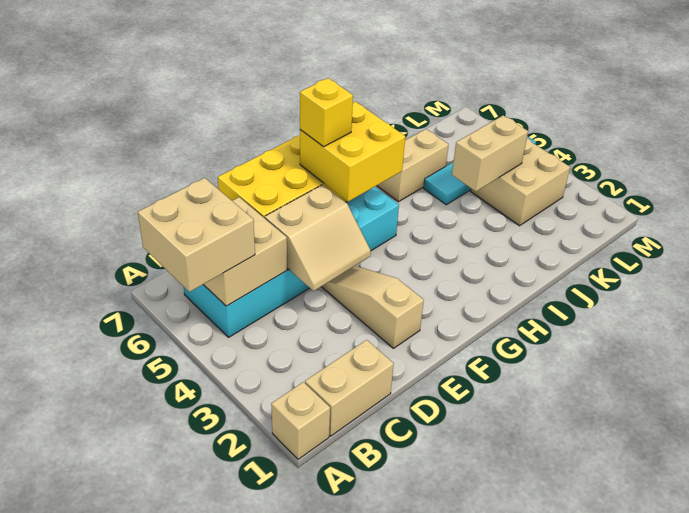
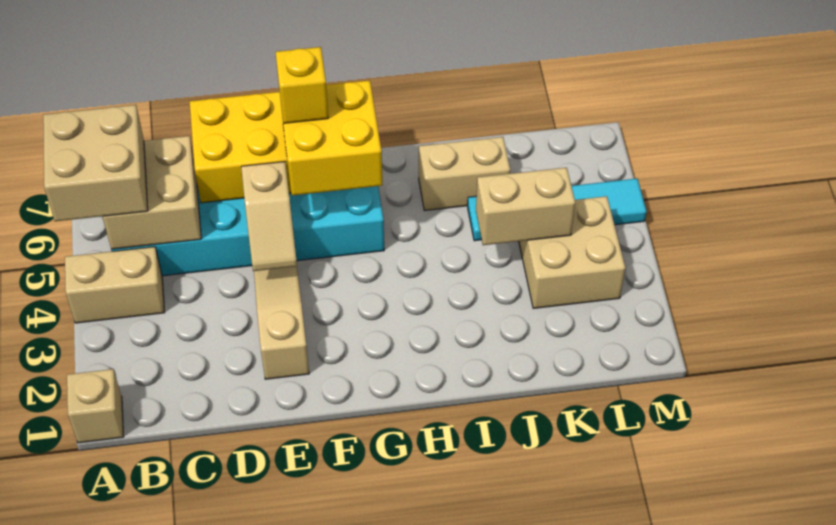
tan brick B1:C1 level 1 -> tan brick A4:B4 level 1
tan slope D4:E5 level 2 top 5 -> tan slope E4:E5 level 2 top 5

